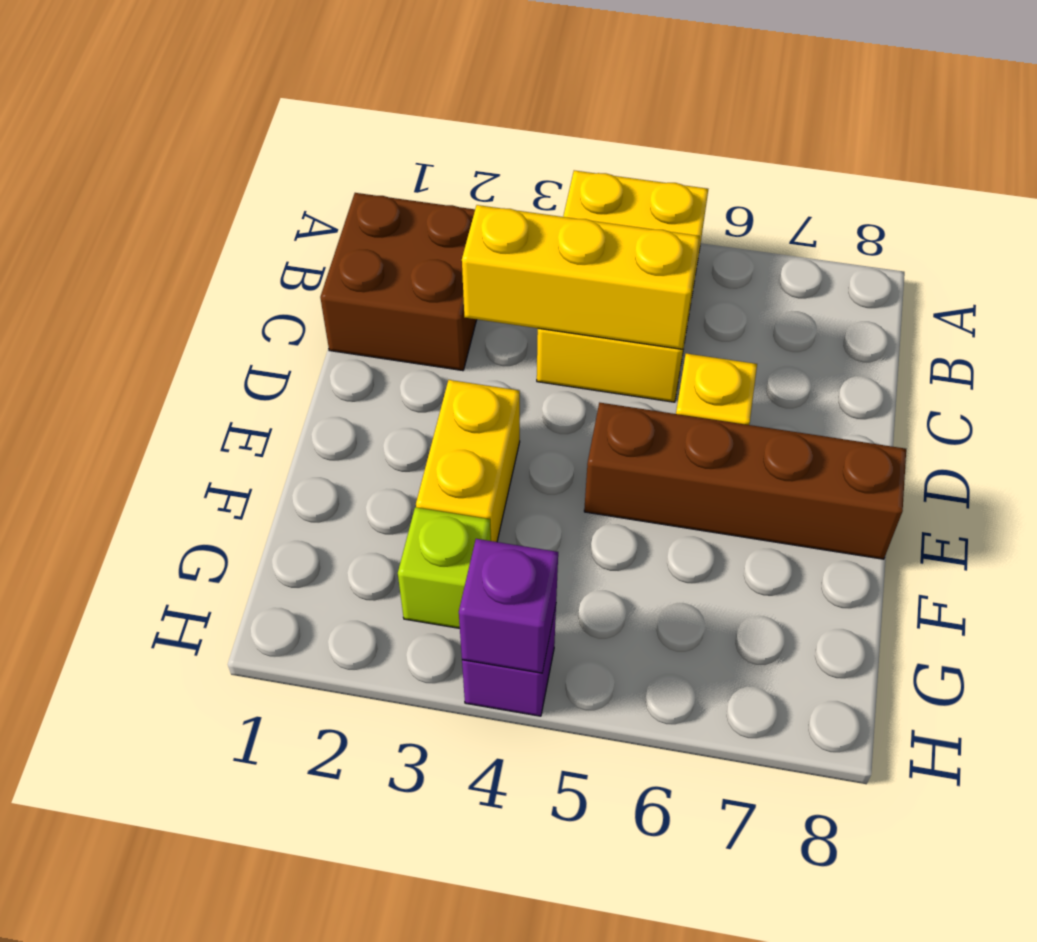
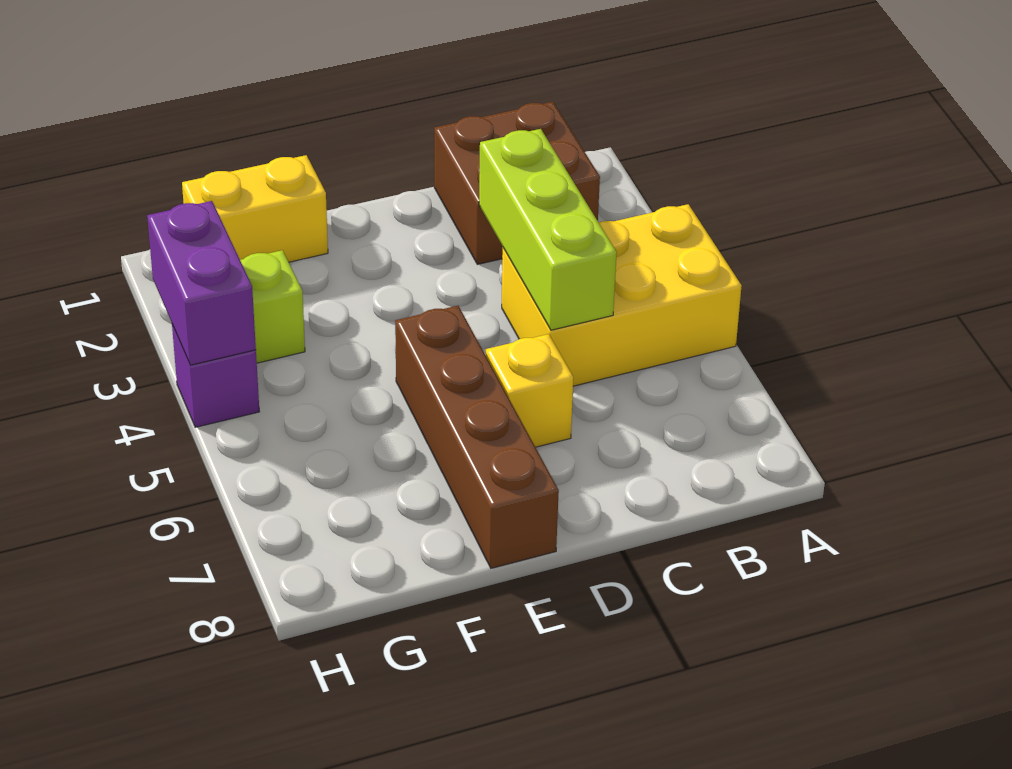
yellow brick C3:C5 level 2 -> lime brick C3:C5 level 2
yellow brick E3:F3 level 1 -> yellow brick F1:G1 level 1
purple brick H4 level 2 -> purple brick H3:H4 level 2

